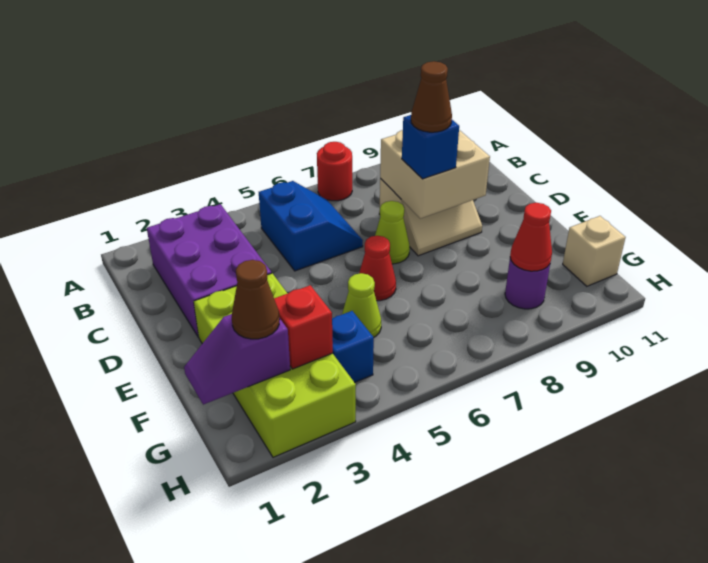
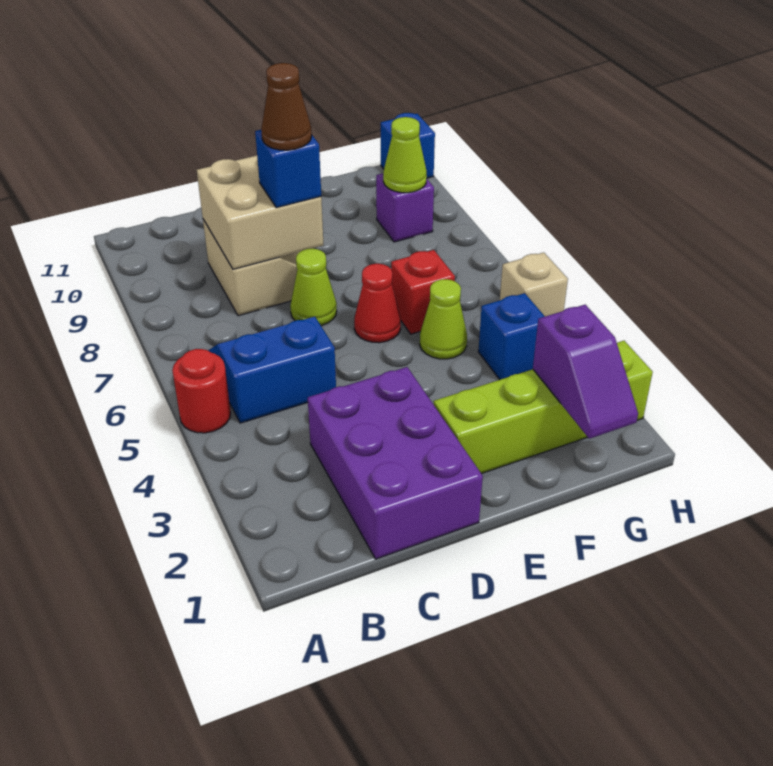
red round brick A7 level 1 -> red round brick A5 level 1
purple brick B2:D3 level 1 -> purple brick C1:D3 level 1
lime brick E2:H3 level 1 -> lime brick E2:H2 level 1
brown cone G2 level 3 -> none
red brick G3 level 2 -> red brick F6 level 1
purple round brick G9 level 1 -> purple brick G9 level 1
red cone G9 level 2 -> lime cone G9 level 2
tan brick G11 level 1 -> tan brick H5 level 1
none -> blue brick H11 level 1

